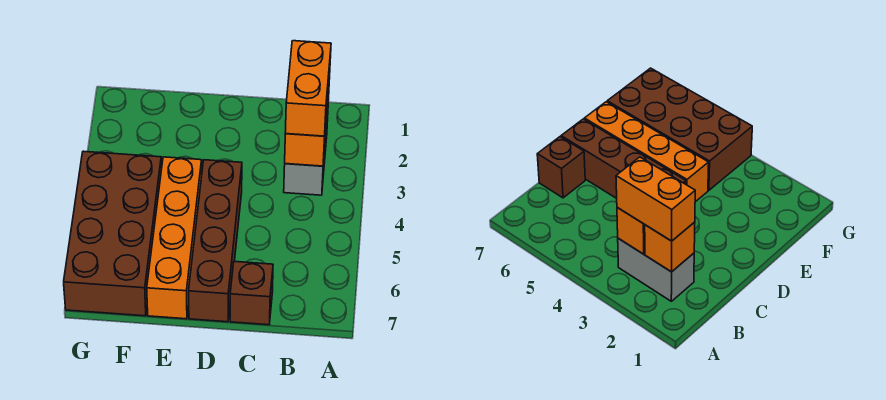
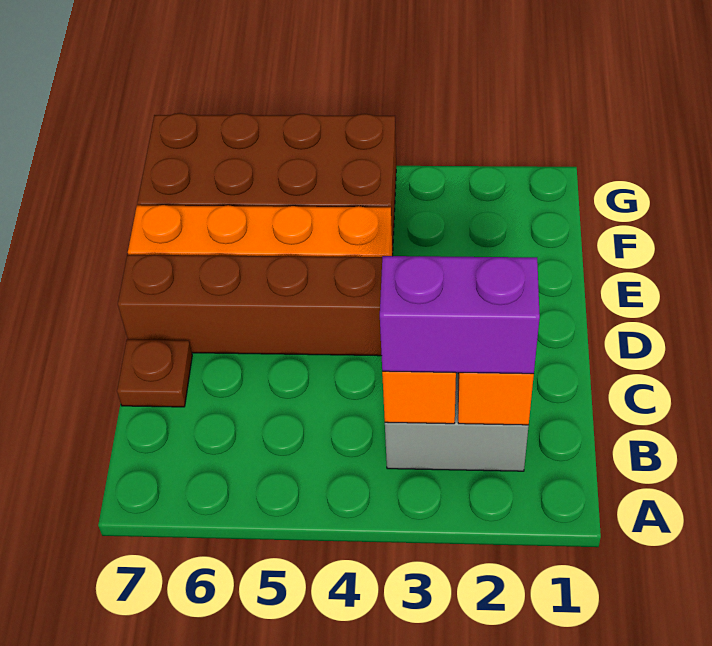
orange brick B2:B3 level 3 -> purple brick B2:B3 level 3
brown brick C7 level 1 -> brown plate C7 level 1

